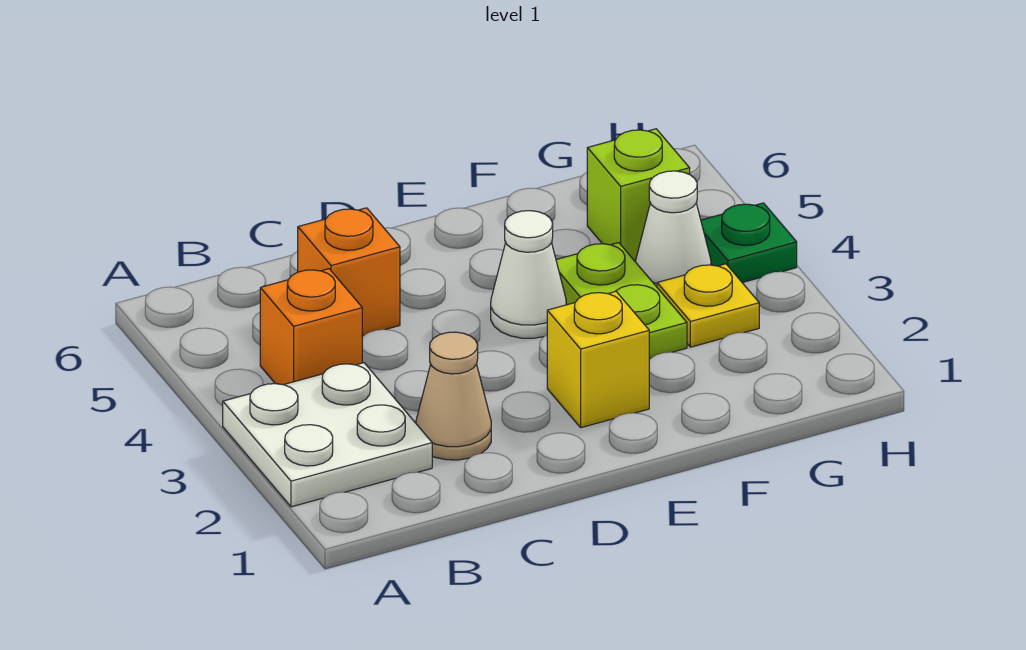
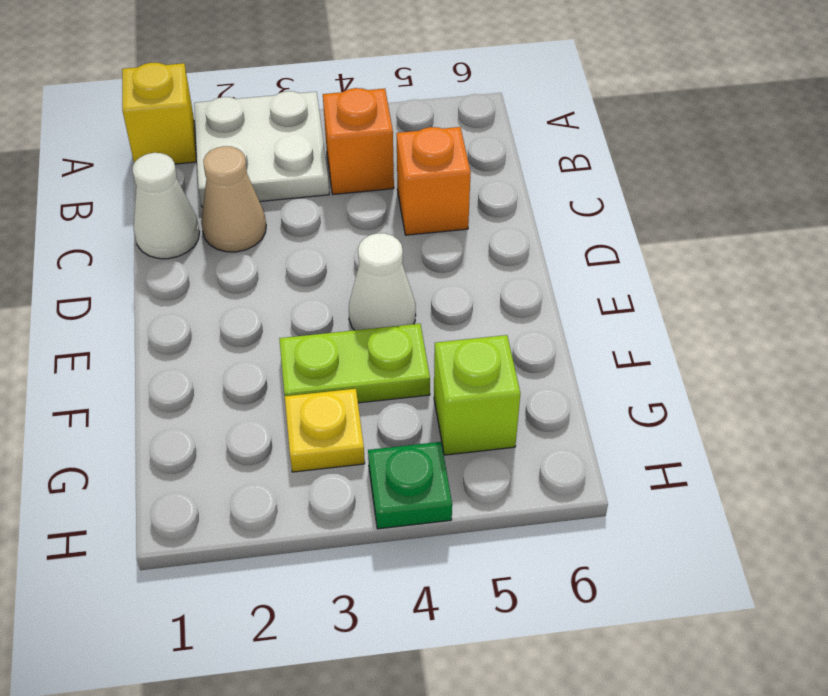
yellow brick E2 level 1 -> yellow brick A1 level 1
white cone G4 level 1 -> white cone C1 level 1

